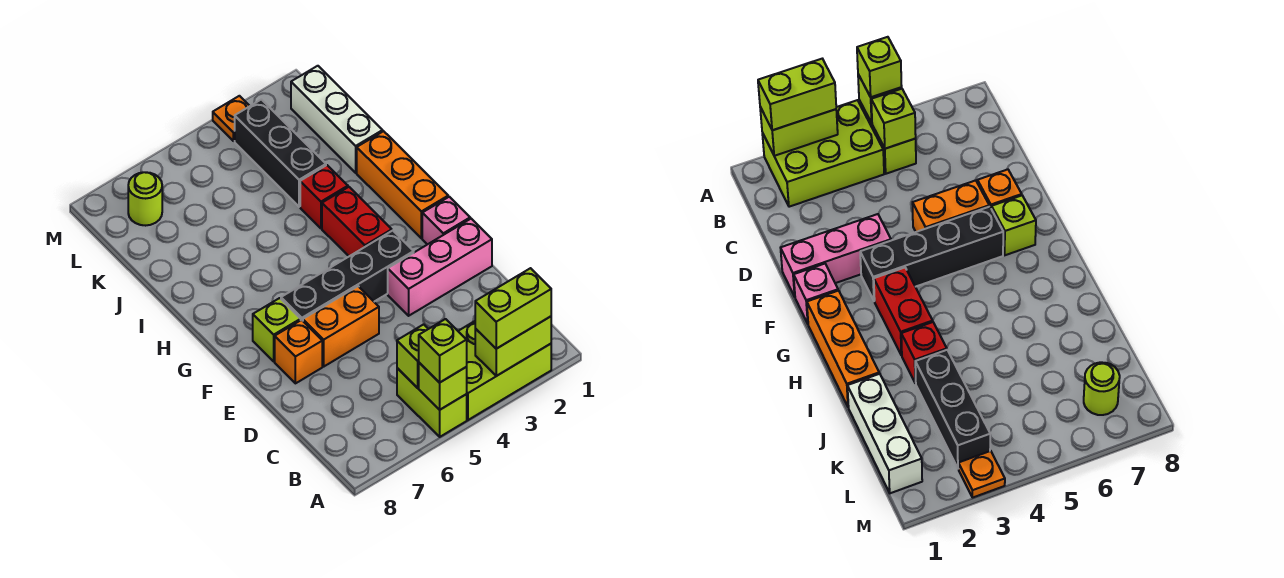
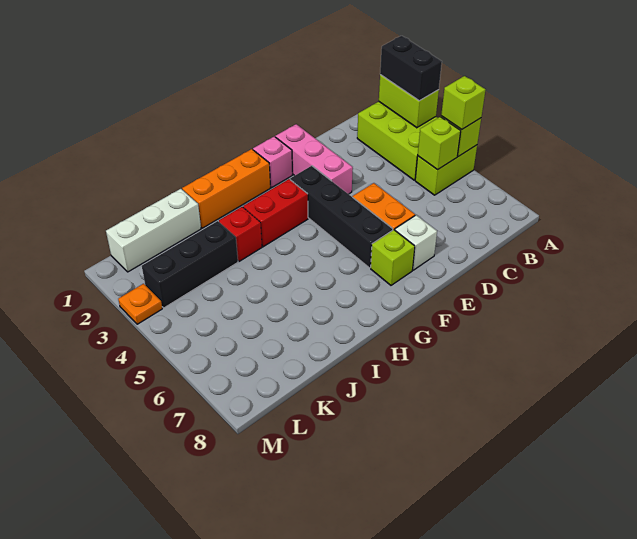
lime brick A2:A3 level 3 -> black brick A2:A3 level 3
orange brick E7 level 1 -> white brick E7 level 1
lime round brick L7 level 1 -> none

